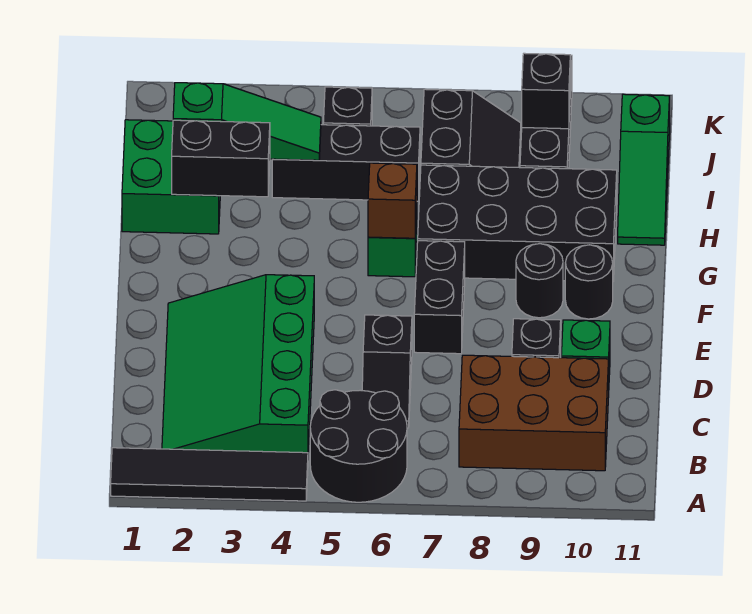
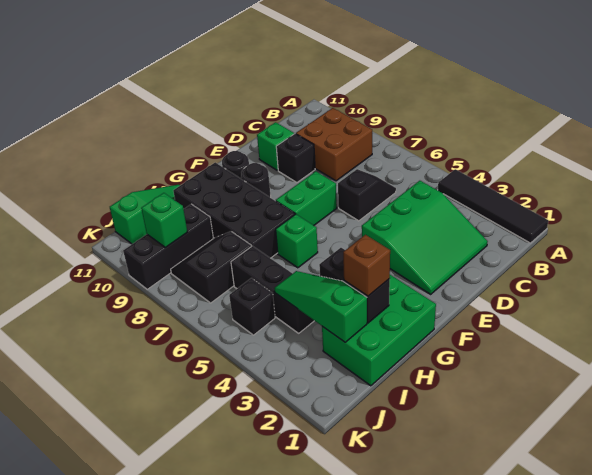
black round brick A5:B6 level 1 -> none
green slope B2:E4 level 1 top 4 -> green slope C2:E4 level 1 top 4
brown brick B8:C10 level 1 -> brown brick B8:C9 level 1
black brick E7:F7 level 1 -> green brick E7:F7 level 1
brown brick G6 level 2 -> brown brick H2 level 3
green brick H1:I2 level 1 -> green brick G1:I2 level 1
black brick J9 level 2 -> green brick J9 level 2

